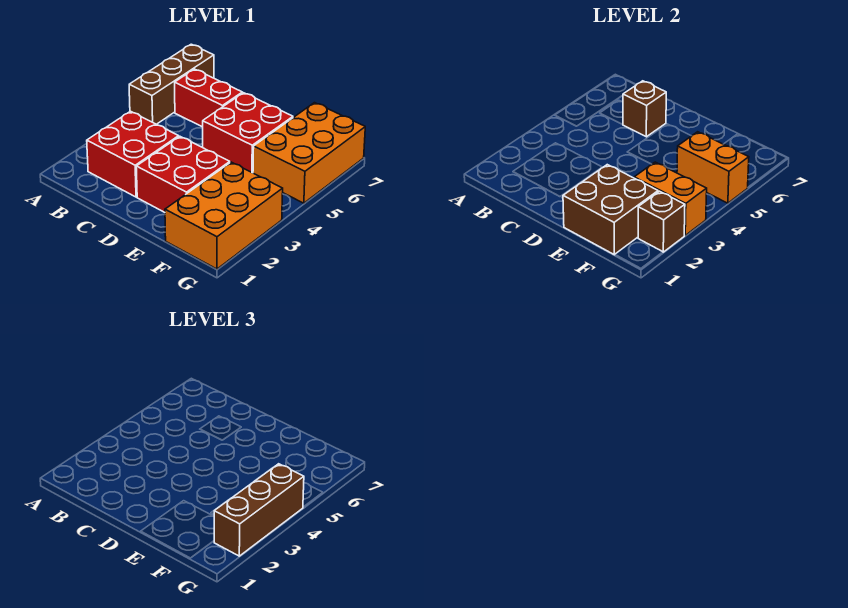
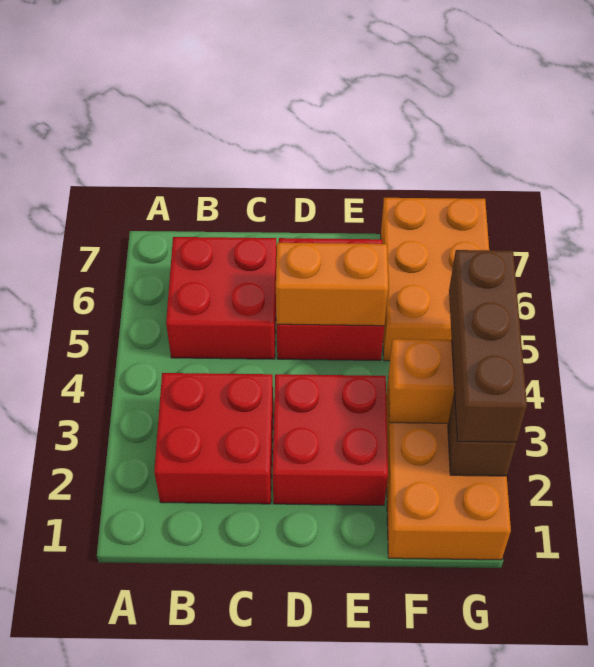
brown brick A5:A7 level 1 -> none
red brick B6:C6 level 1 -> red brick B5:C6 level 1
brown brick C6 level 2 -> none
brown brick E1:F2 level 2 -> none
orange brick F5:G5 level 2 -> orange brick D5:E5 level 2

